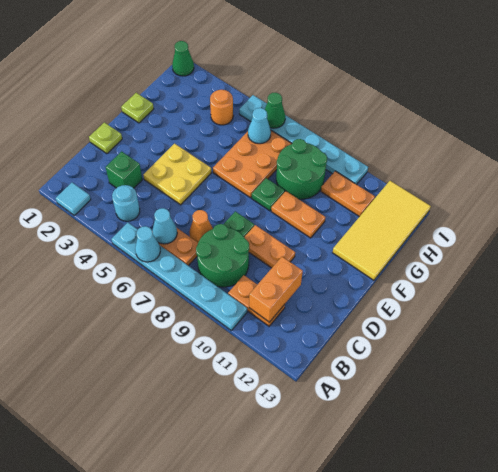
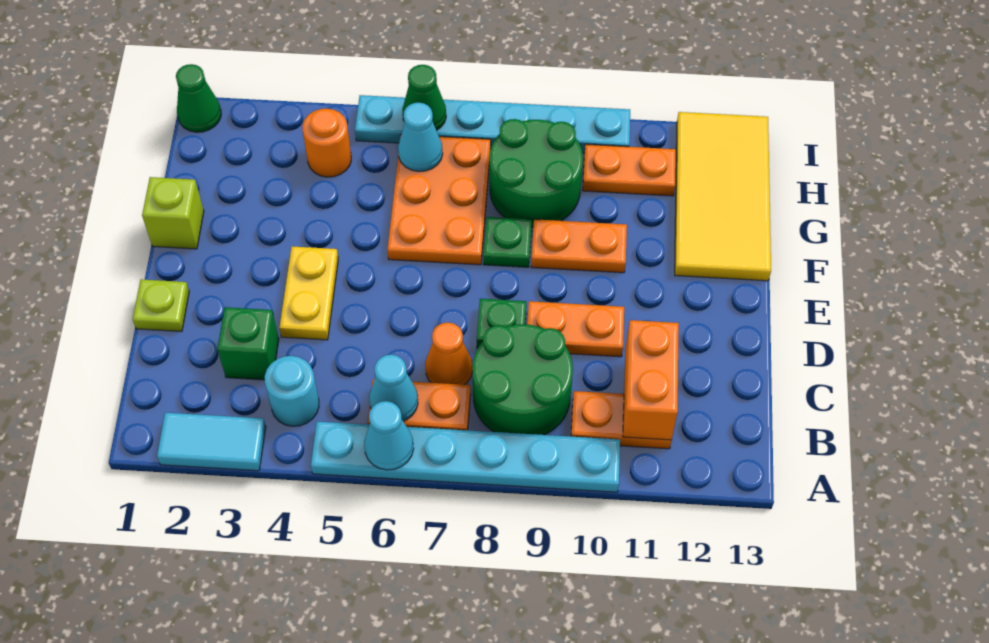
cyan tile A2 level 1 -> cyan tile A2:A3 level 1
yellow plate D4:E5 level 1 -> yellow plate D4:E4 level 1
lime plate F1 level 1 -> lime brick F1 level 1

